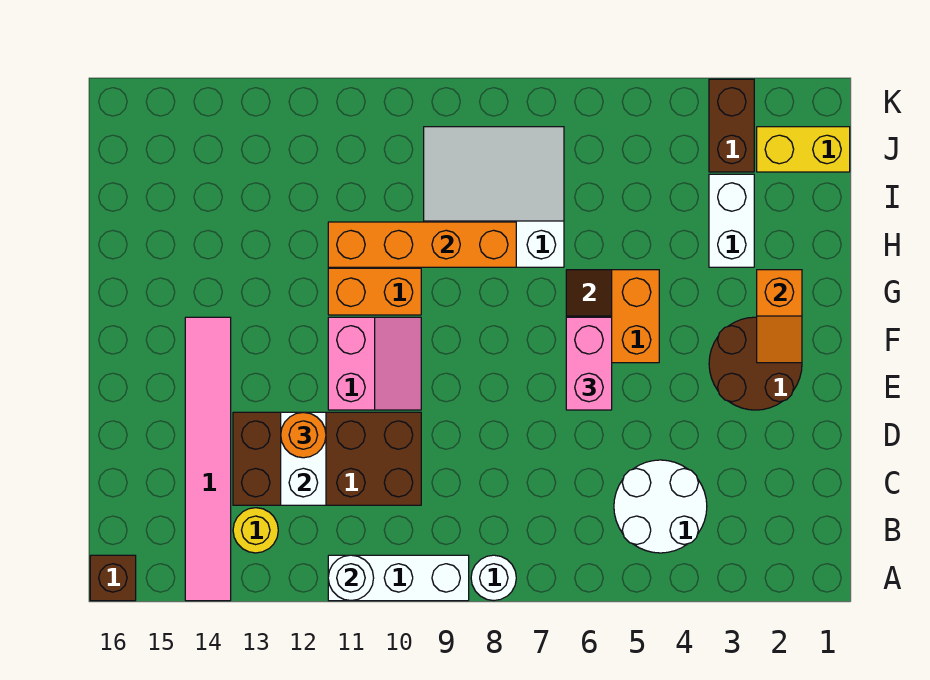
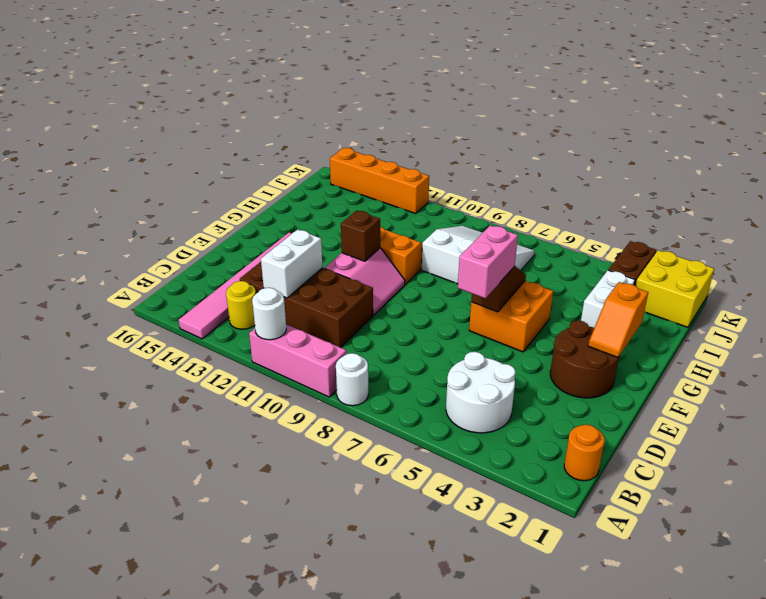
white brick A9:A11 level 1 -> pink brick A9:A11 level 1
brown brick A16 level 1 -> brown brick F11 level 2
orange round brick D12 level 3 -> orange round brick B1 level 1
orange brick H8:H11 level 2 -> orange brick K12:K15 level 1
yellow brick J1:J2 level 1 -> yellow brick J1:K2 level 1

